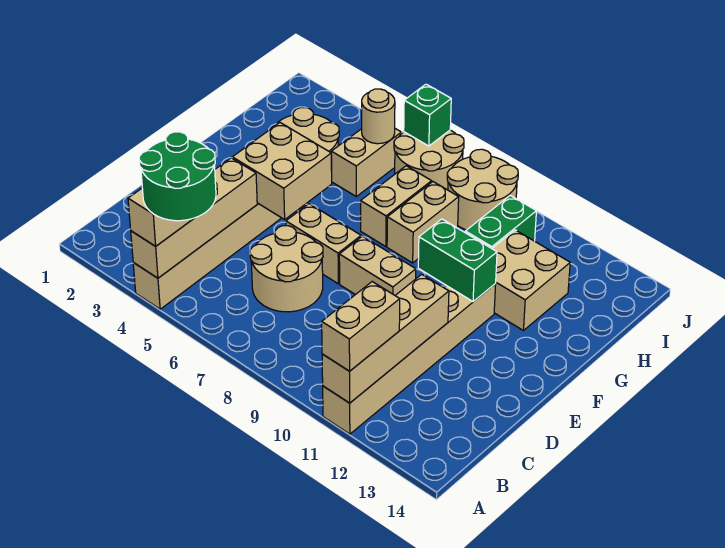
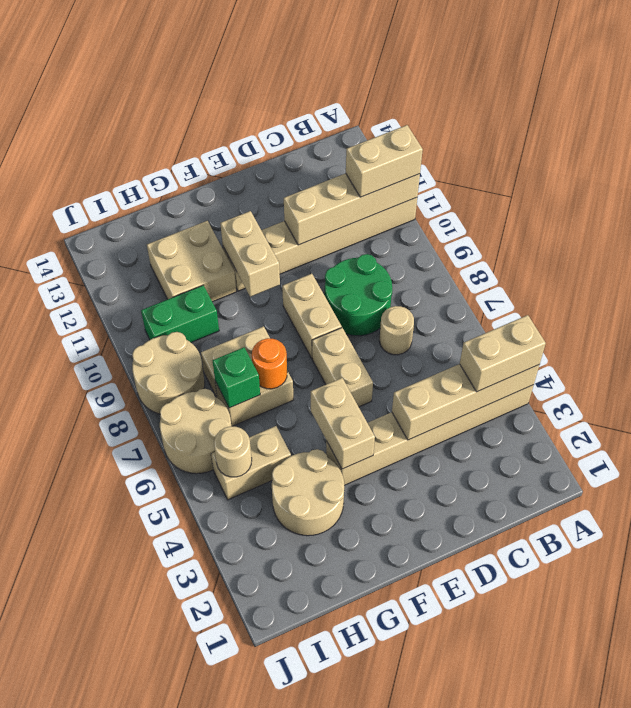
green round brick A4:B5 level 4 -> green round brick C8:D9 level 1
tan round brick C6:D7 level 1 -> tan round brick C7 level 1
tan brick E4:F5 level 2 -> tan brick F4:F5 level 2
green brick F10:F11 level 2 -> tan brick F10:F11 level 2
none -> orange round brick G7 level 2
green brick J6 level 2 -> green brick H7 level 2

